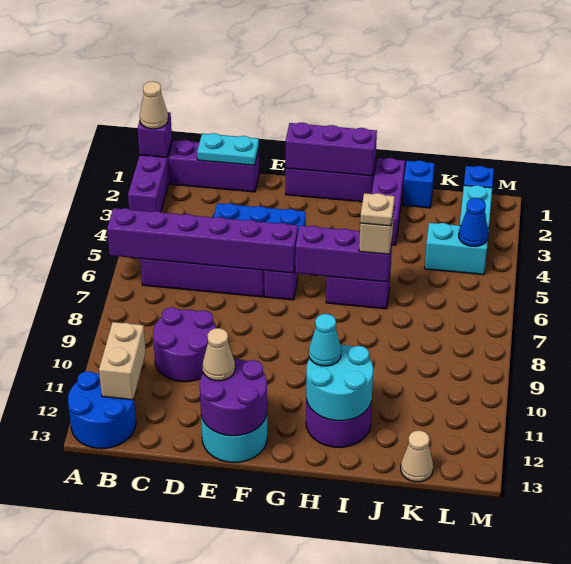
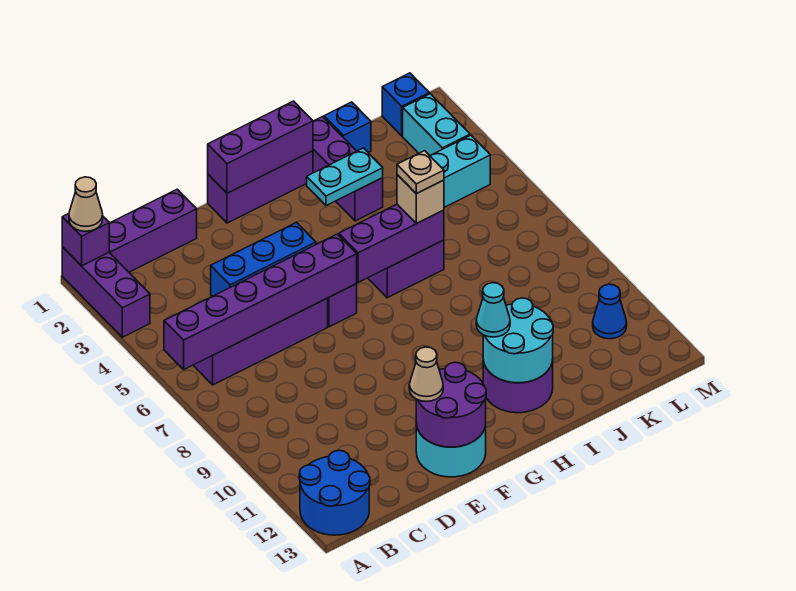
tan brick B11:B12 level 2 -> none
cyan plate C1:D1 level 2 -> cyan plate H3:I3 level 2
purple round brick C9:D10 level 1 -> none
tan cone K13 level 1 -> none
blue cone L4 level 2 -> blue cone L11 level 1

